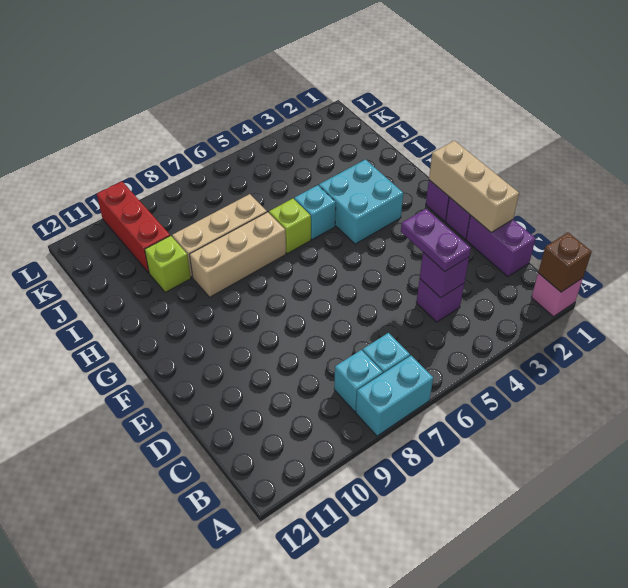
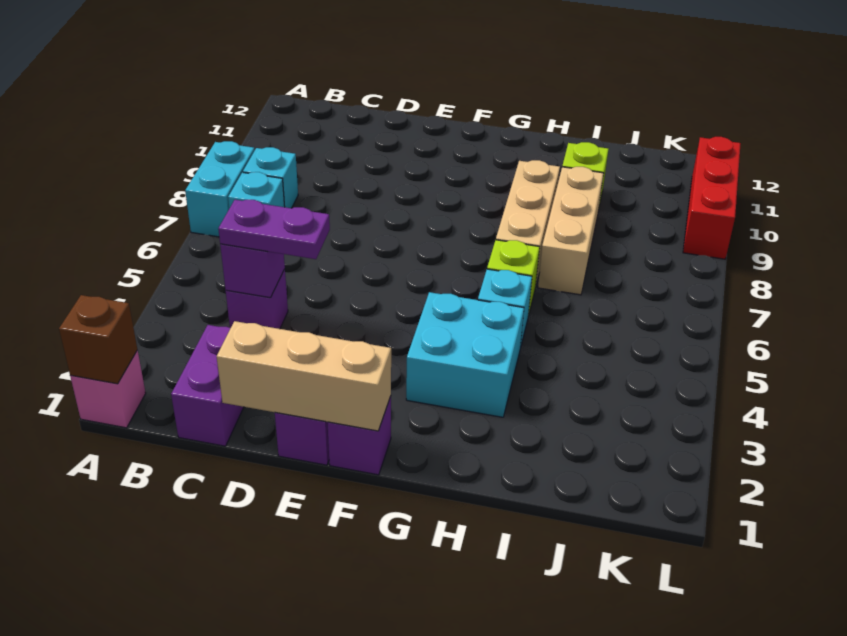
purple brick C1:D1 level 1 -> purple brick C1:C2 level 1
red brick J10:L10 level 1 -> red brick L9:L11 level 1

